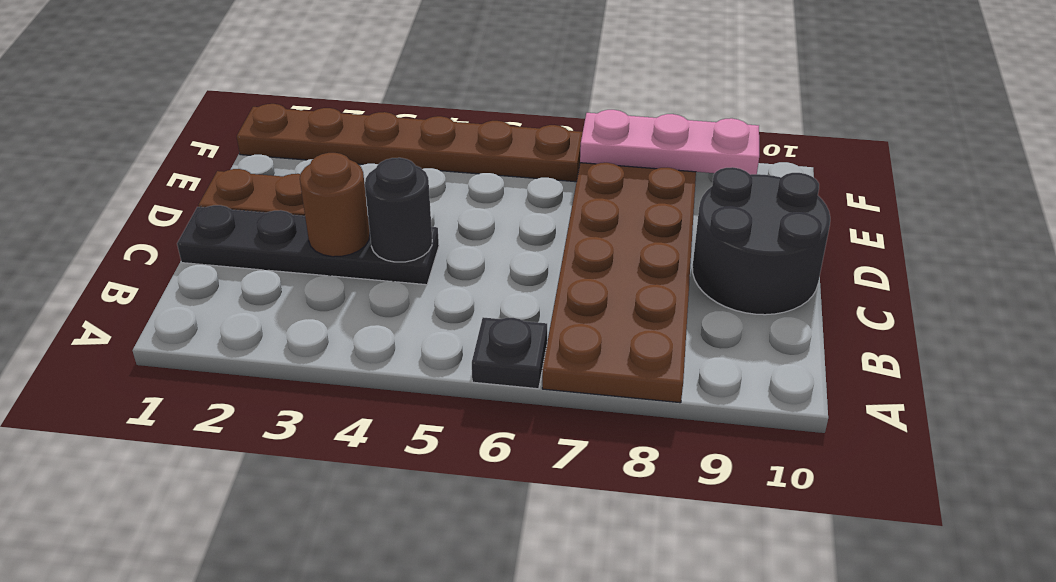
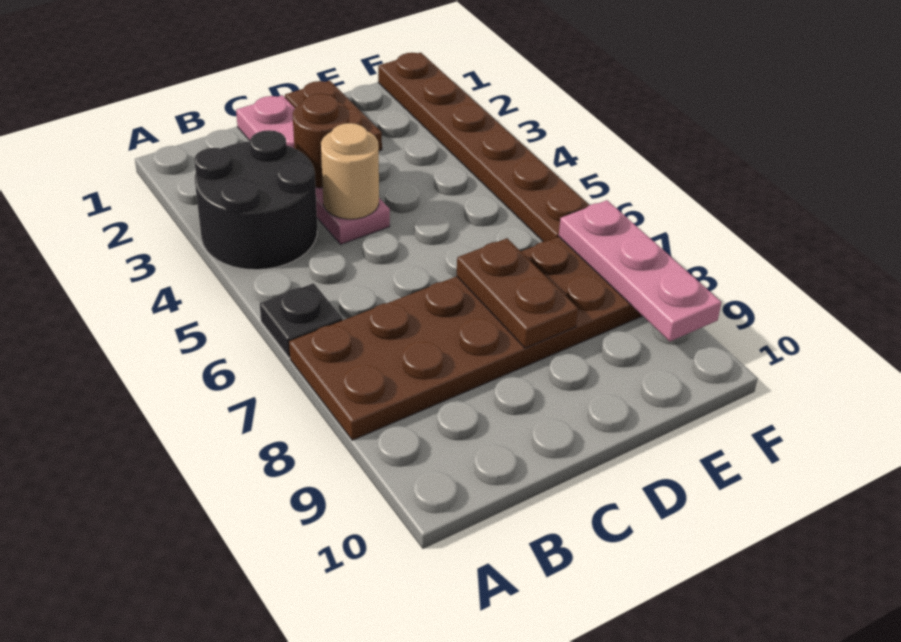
black plate C1:C4 level 1 -> pink plate C1:C4 level 1
black round brick C4 level 2 -> tan round brick C4 level 2
black round brick C9:D10 level 1 -> black round brick A3:B4 level 1
none -> brown plate D7:D8 level 2

